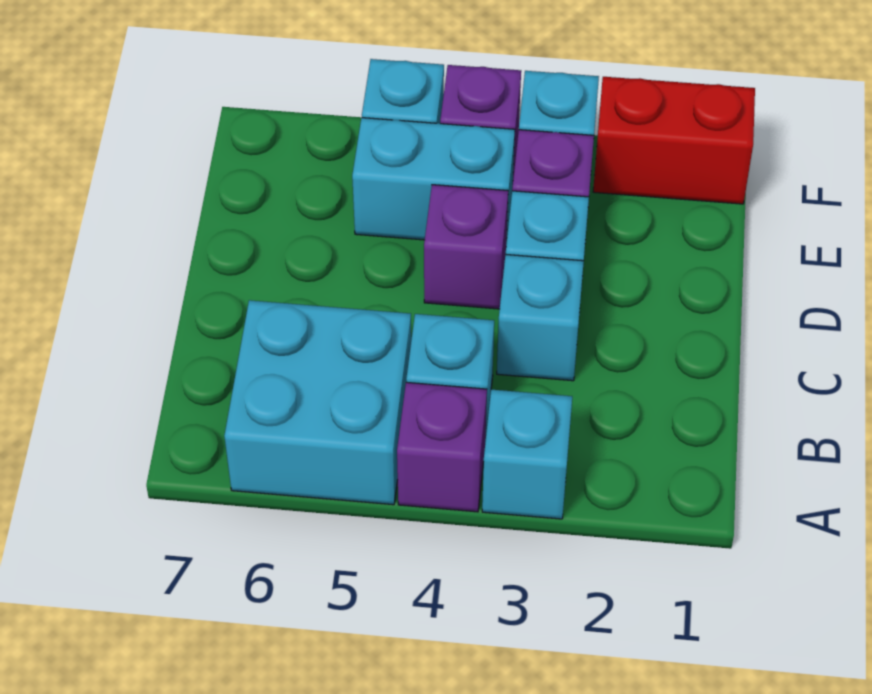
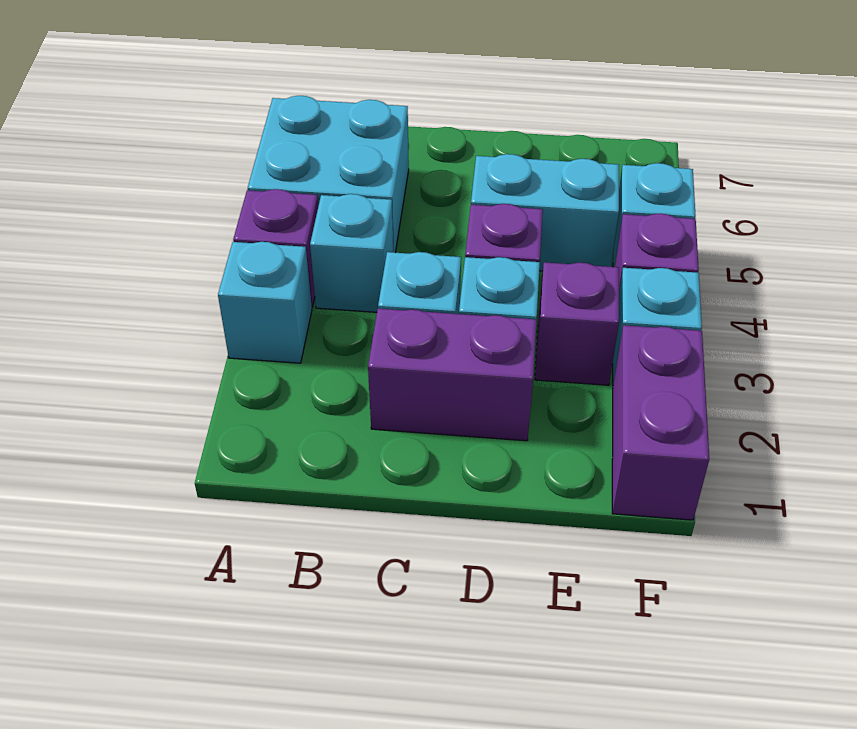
none -> purple brick C2:D2 level 1
cyan brick E4:E5 level 1 -> cyan brick D5:E5 level 1
red brick F1:F2 level 1 -> purple brick F1:F2 level 1

